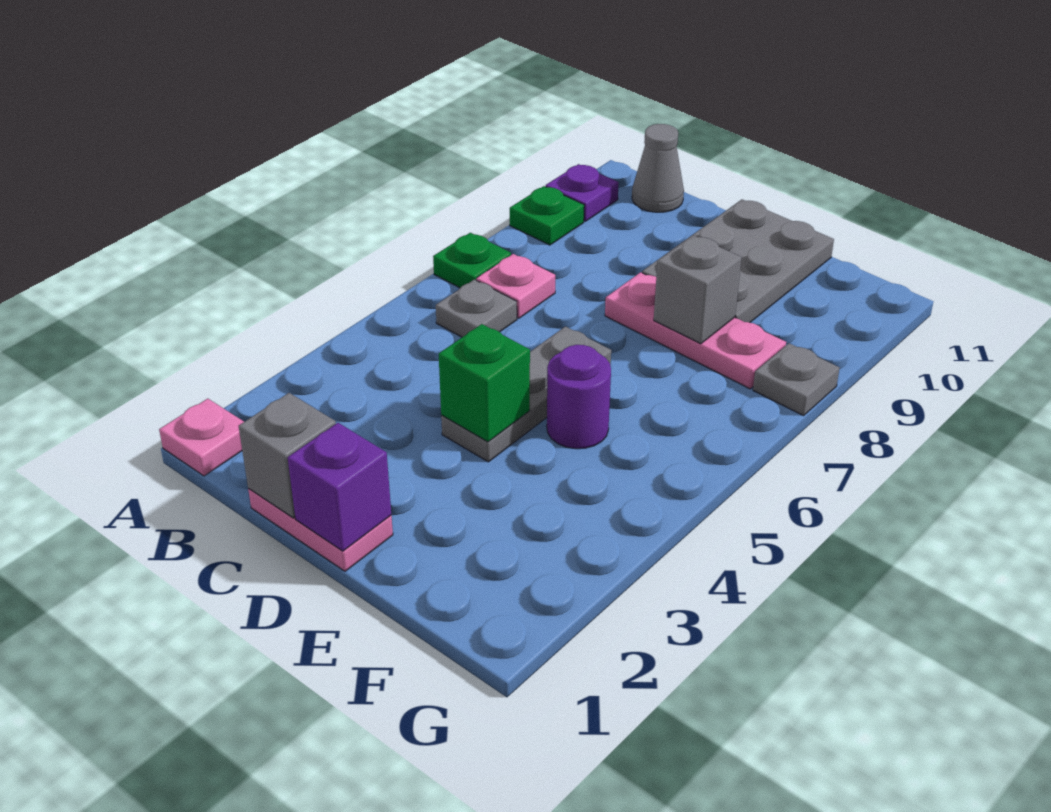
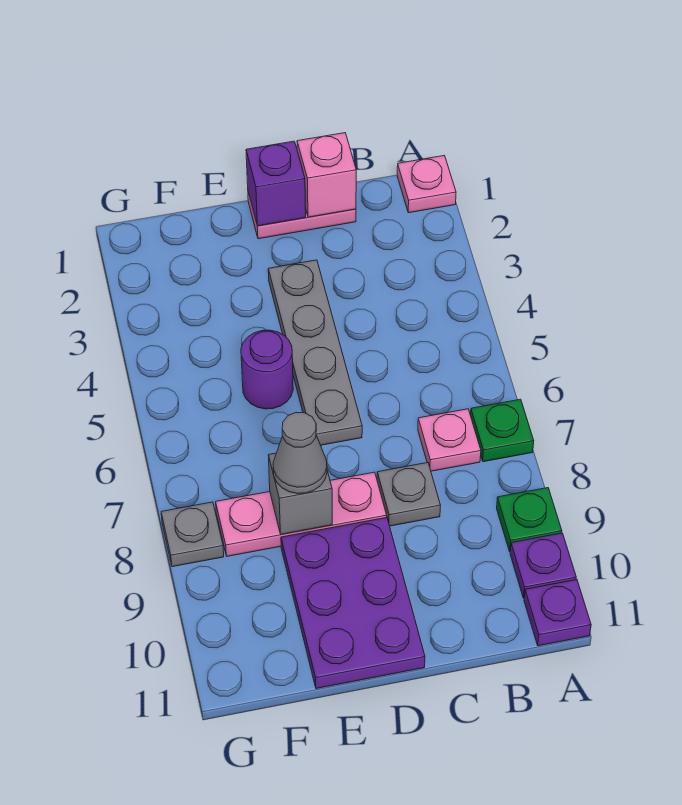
none -> purple plate A11 level 1
grey plate B6 level 1 -> grey plate C8 level 1
grey cone B11 level 1 -> grey cone E8 level 3
grey brick C1 level 2 -> pink brick C1 level 2
grey plate D4:D6 level 1 -> grey plate D3:D6 level 1
green brick D4 level 2 -> none
grey plate D9:E11 level 1 -> purple plate D9:E11 level 1

